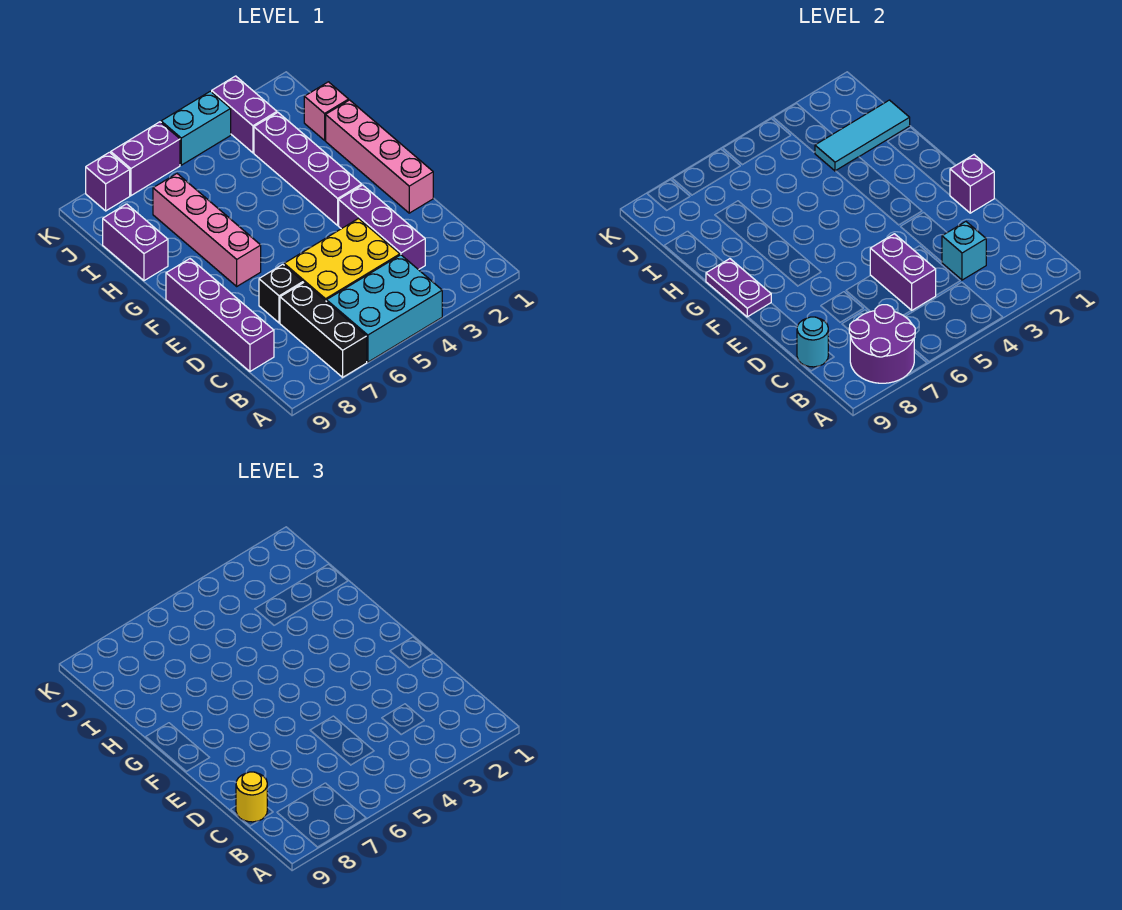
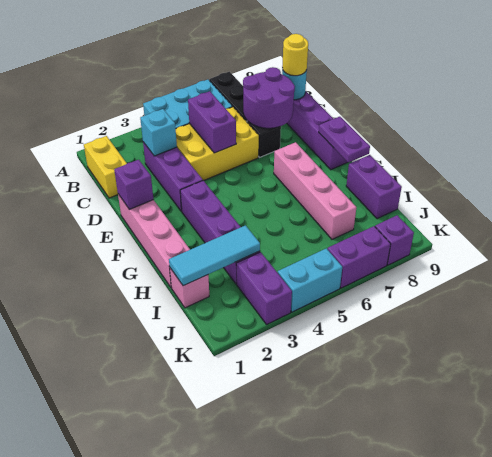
purple round brick A7:B8 level 2 -> purple round brick C7:D8 level 2
none -> yellow brick B1:C1 level 1

